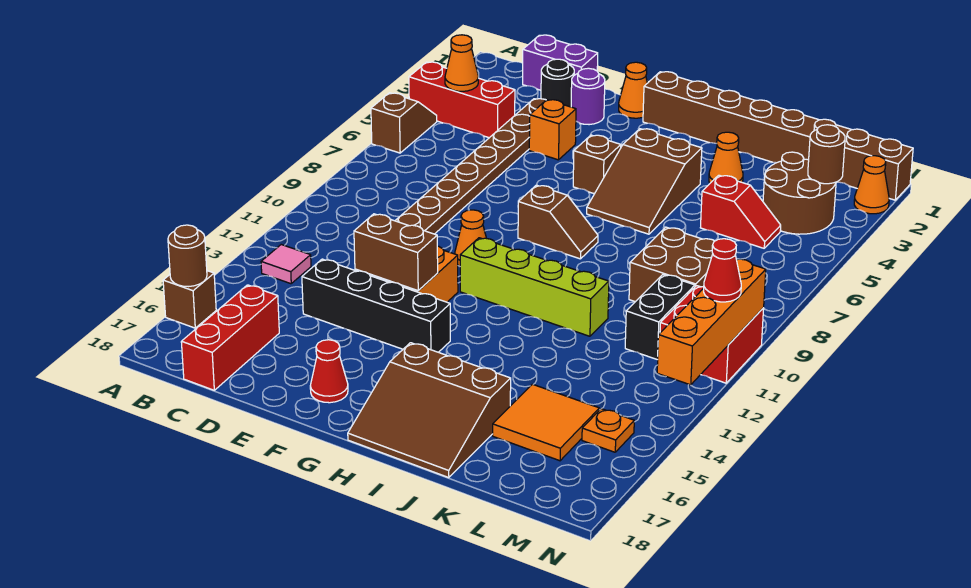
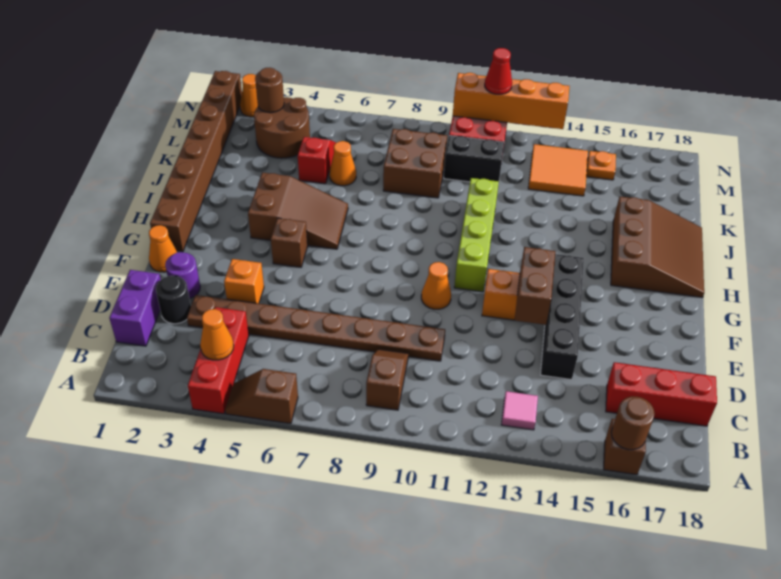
red cone F17 level 1 -> none
brown slope G8:H8 level 1 top G -> brown slope B9:C9 level 1 top B
orange cone J3 level 1 -> orange cone K6 level 1
orange tile K15:L16 level 1 -> orange tile L13:M14 level 1

